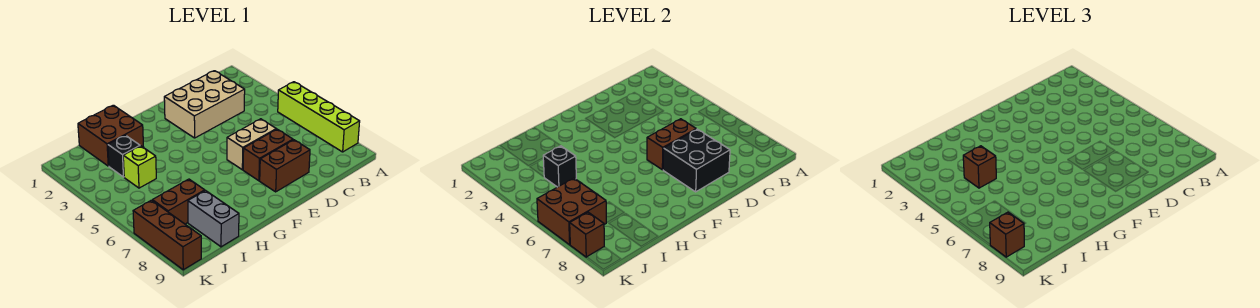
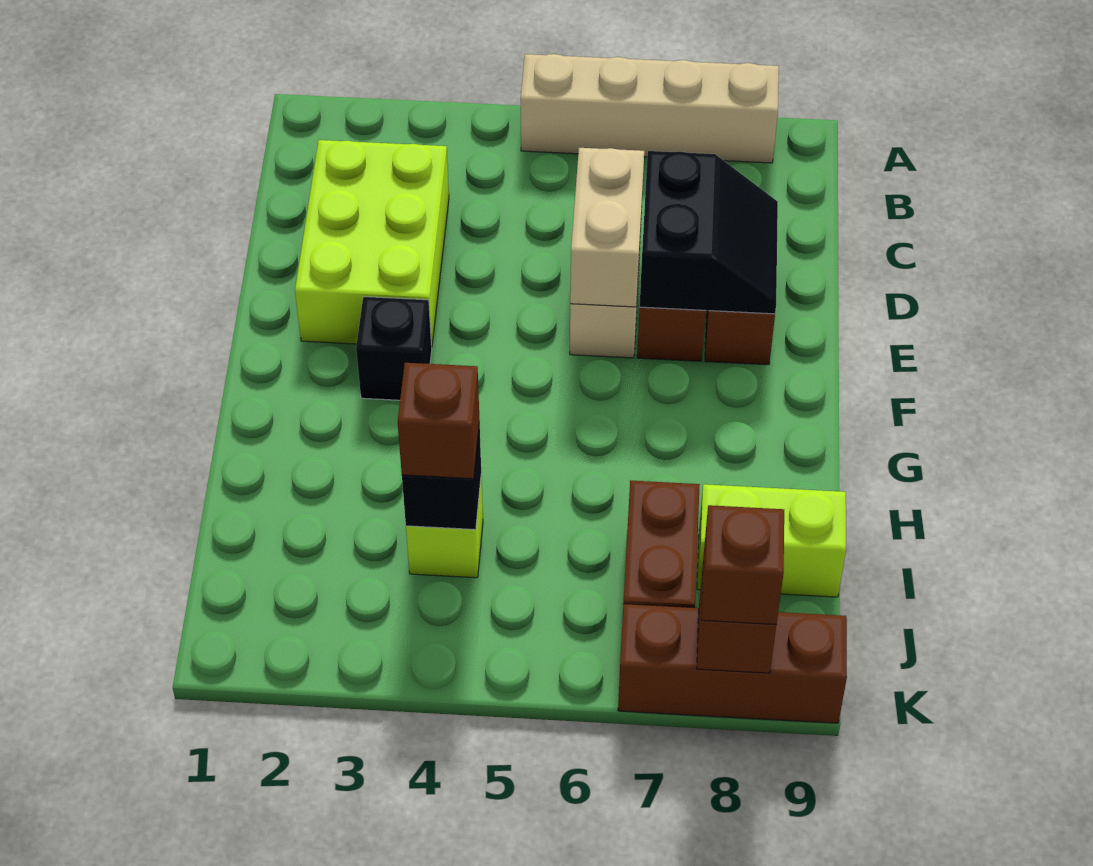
lime brick A5:A8 level 1 -> tan brick A5:A8 level 1
tan brick C2:E3 level 1 -> lime brick C2:E3 level 1
brown brick D6:E6 level 2 -> tan brick D6:E6 level 2
black brick D7:E8 level 2 -> black slope D7:E8 level 2 top 7
brown brick H1:I2 level 1 -> none
black brick I3 level 1 -> black brick F3 level 1
grey brick I8:I9 level 1 -> lime brick I8:I9 level 1
brown brick J6:K7 level 2 -> none

